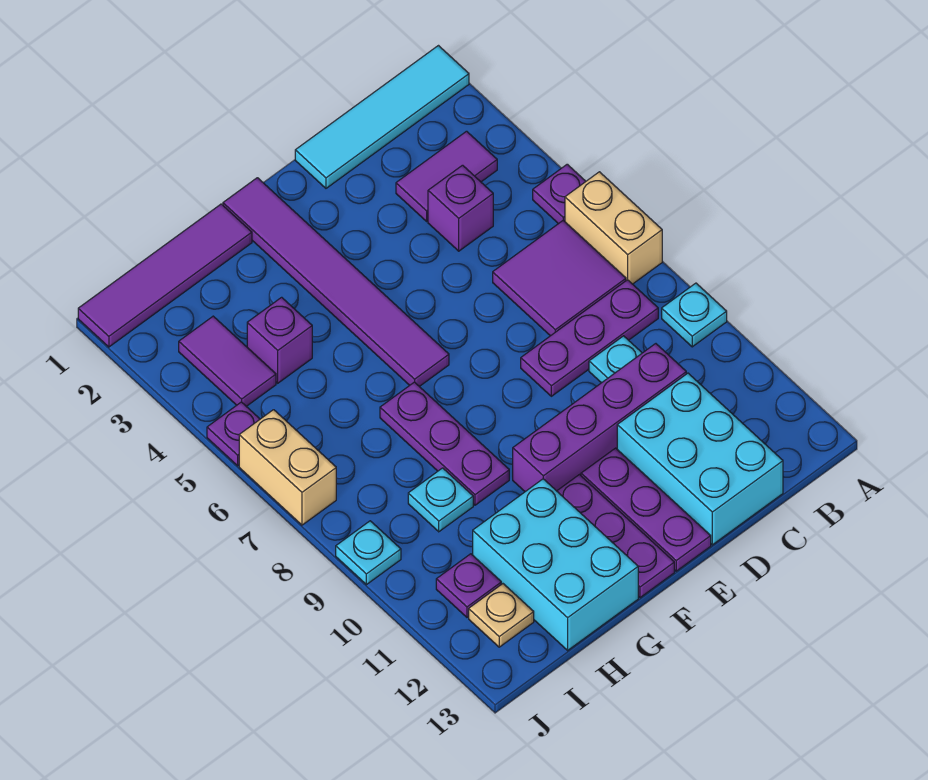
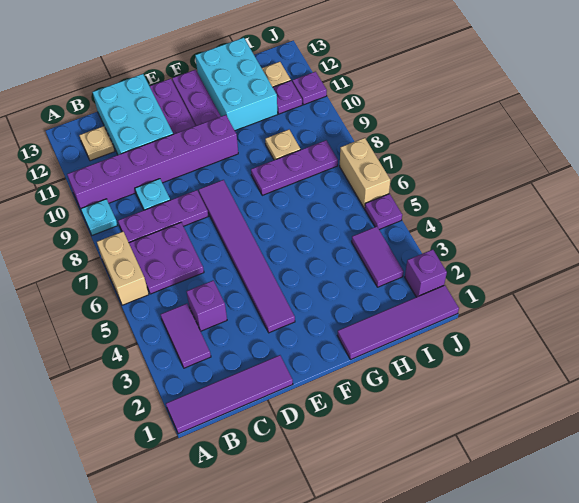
cyan tile A1:D1 level 1 -> purple tile A1:D1 level 1
purple plate A5 level 1 -> purple plate J11 level 1
purple tile B3:C3 level 1 -> purple tile B3:B4 level 1
purple tile B6:C7 level 1 -> purple plate B6:C7 level 1
none -> tan plate B12 level 1
purple brick C10:F10 level 1 -> purple brick A10:F10 level 1
purple tile F1:F6 level 1 -> purple tile E3:E8 level 1
purple plate G7:G9 level 1 -> purple plate G8:I8 level 1
purple brick H4 level 1 -> purple brick J2 level 1
cyan plate H9 level 1 -> tan plate H9 level 1
cyan plate J9 level 1 -> none

